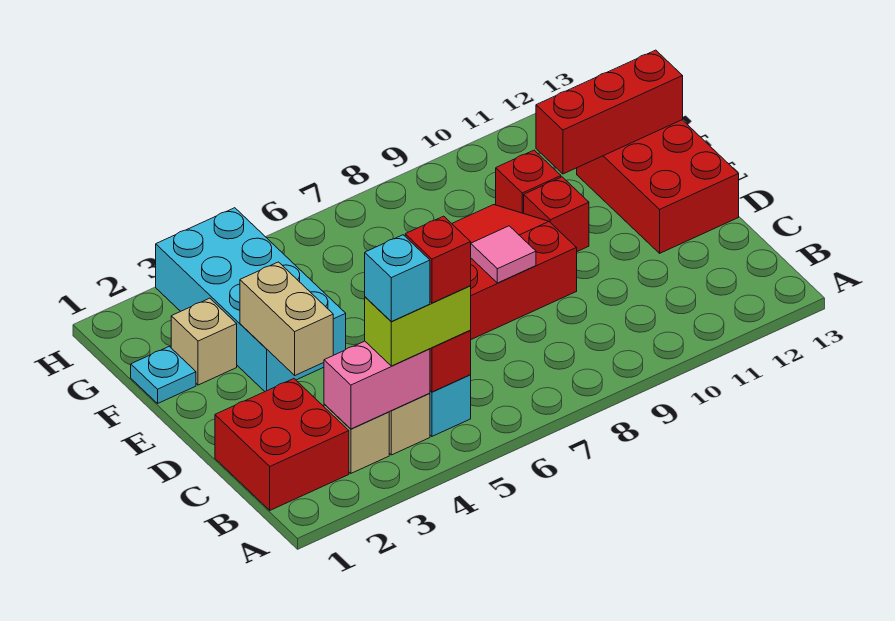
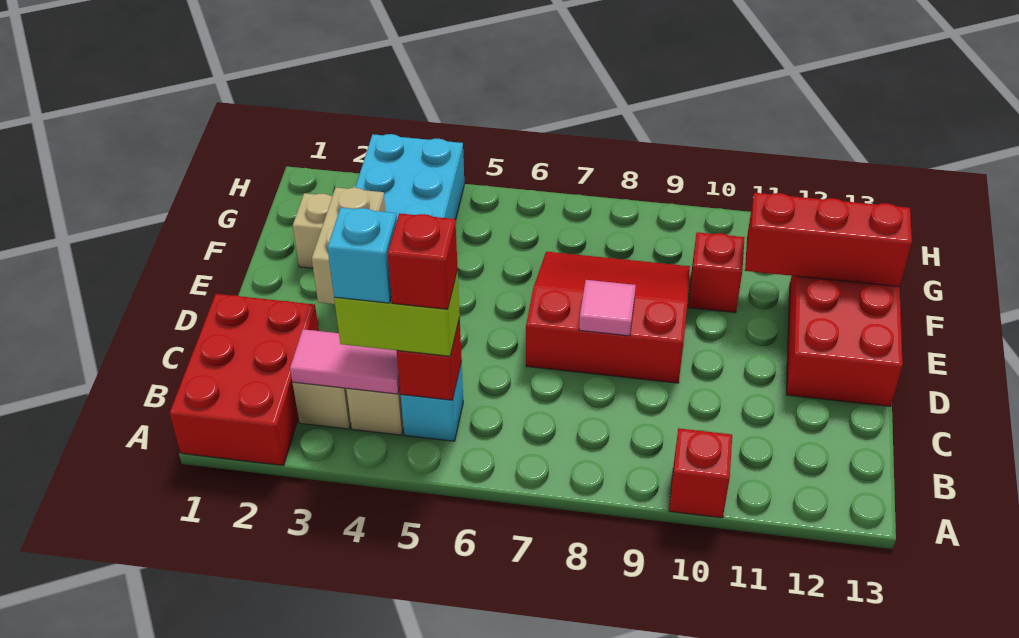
red brick B1:C2 level 1 -> red brick A1:C2 level 1
pink brick B3:B4 level 2 -> pink tile B3:B4 level 2
red brick E10 level 1 -> red brick A10 level 1
cyan plate F1 level 1 -> none

